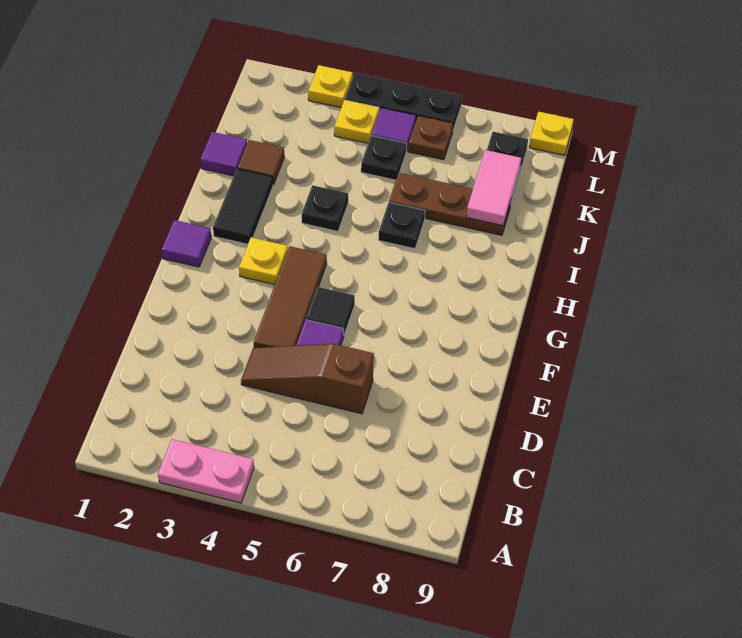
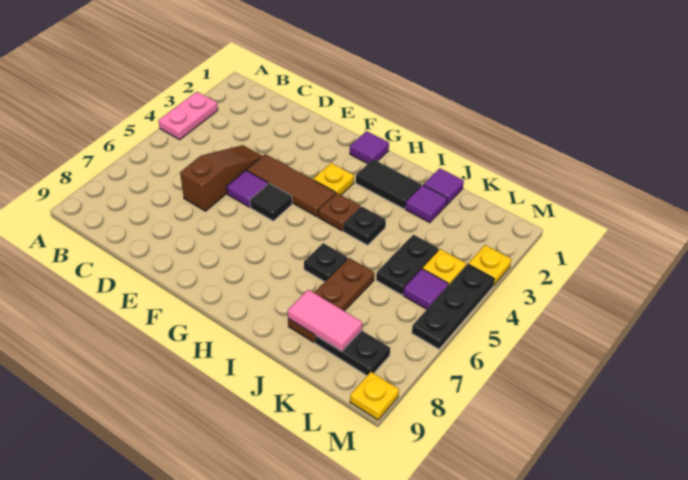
brown tile J2 level 1 -> purple tile J2 level 1
black plate K5 level 1 -> black plate K4:K5 level 1
brown plate L6 level 1 -> brown plate H4 level 1

